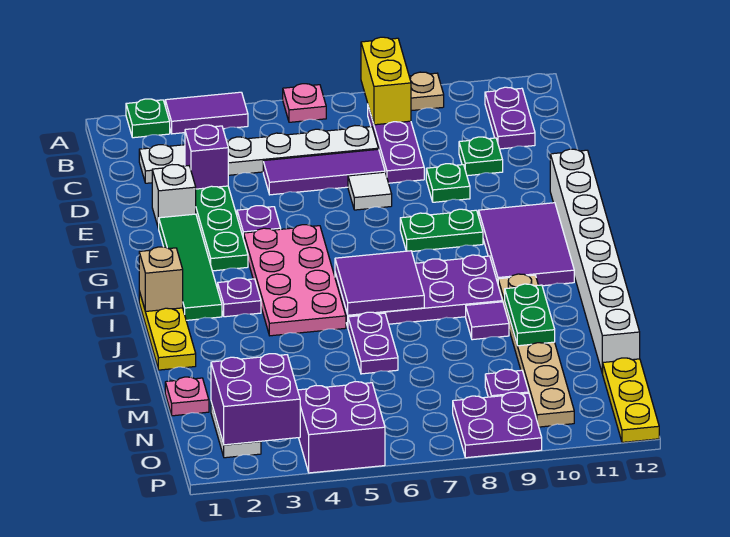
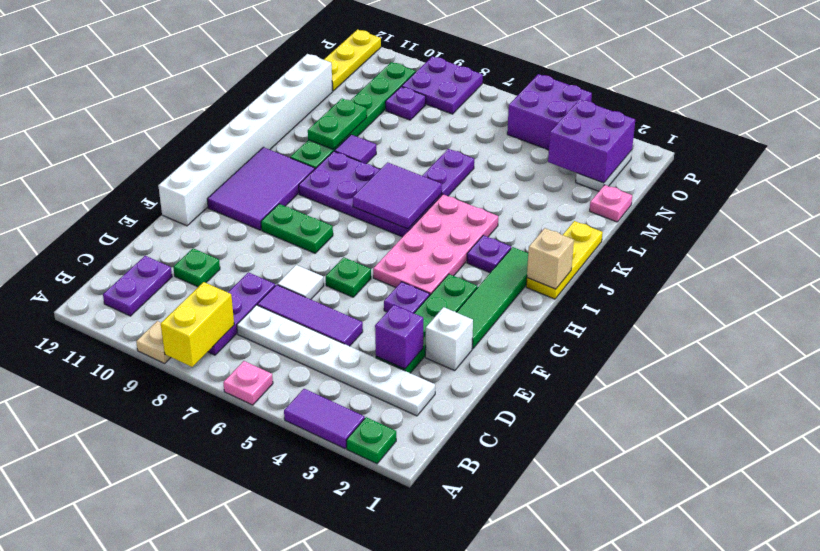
green plate E9 level 1 -> green plate F6 level 1
tan plate J10:O10 level 1 -> green plate J10:O10 level 1

